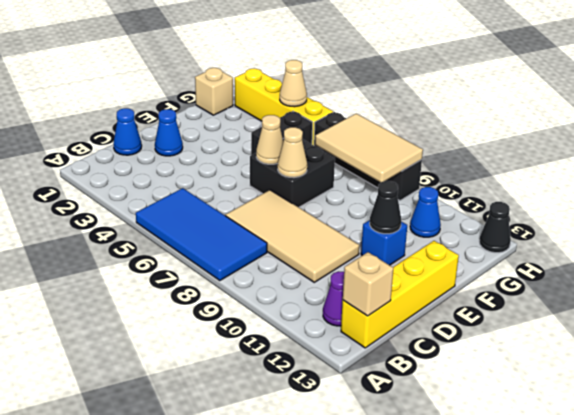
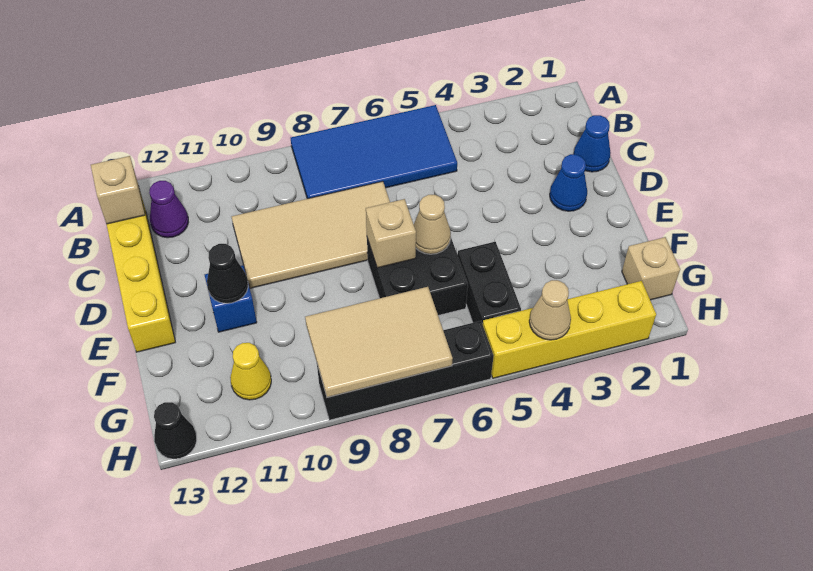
tan cone E7 level 2 -> tan brick E7 level 2
blue cone G11 level 1 -> yellow cone G11 level 1

